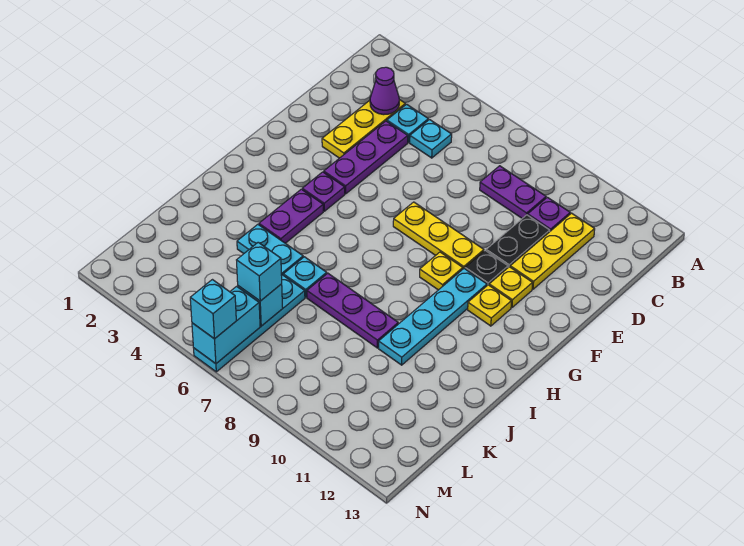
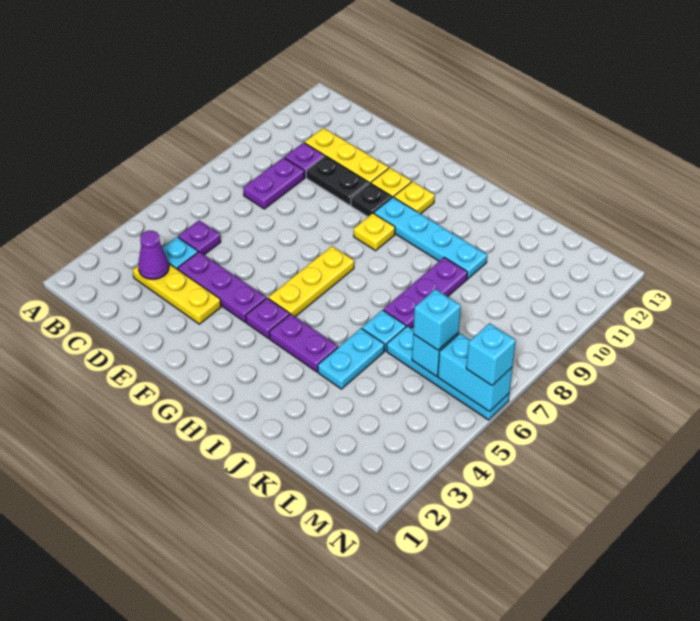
cyan plate C5 level 1 -> purple plate C5 level 1
yellow plate F7:F9 level 1 -> yellow plate G5:G7 level 1

